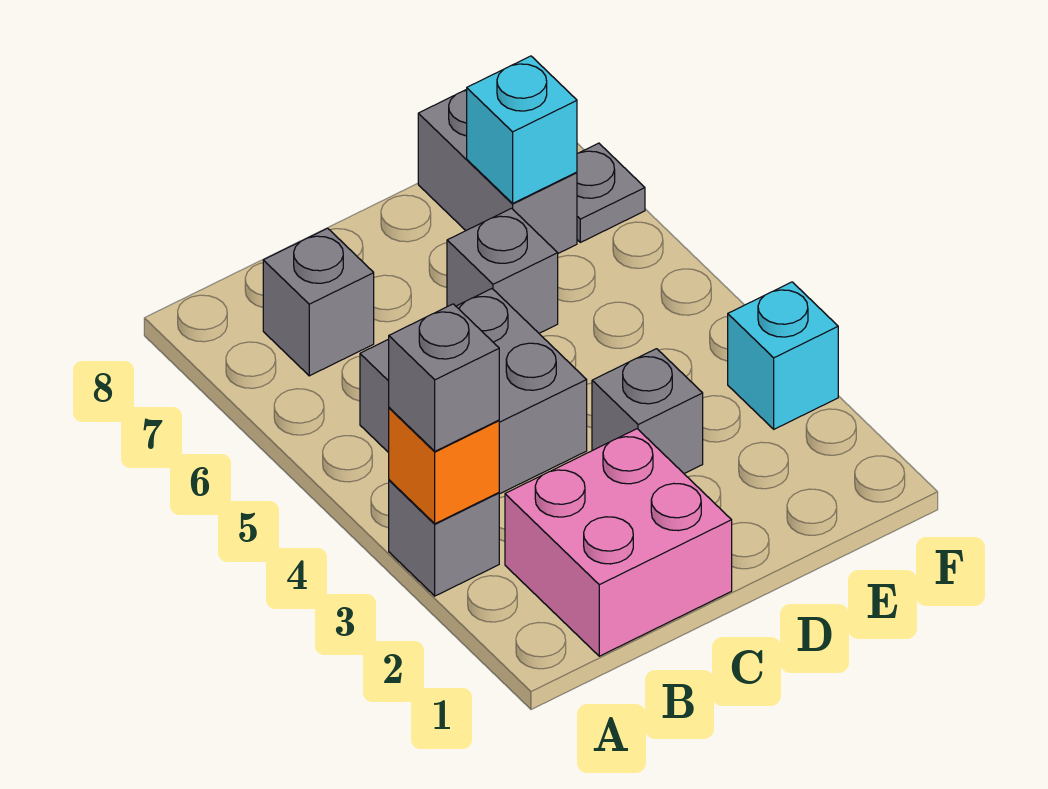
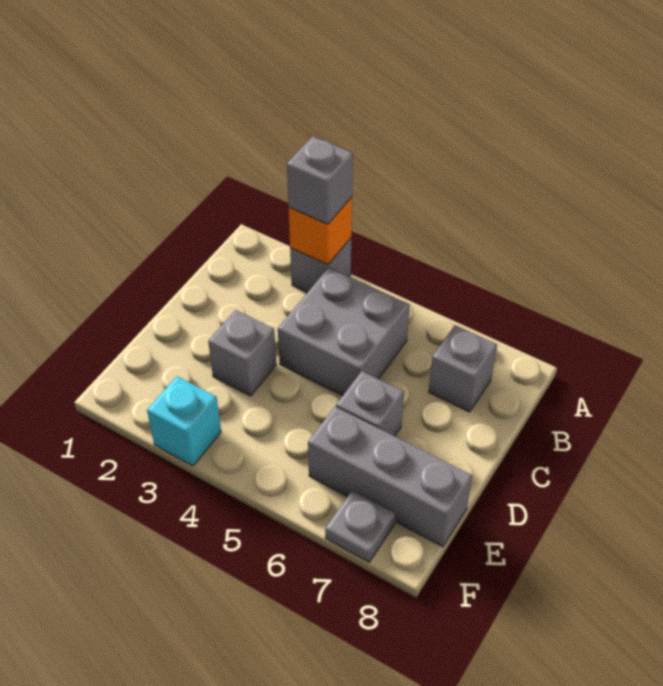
pink brick B1:C2 level 1 -> none
grey brick E7:E8 level 1 -> grey brick E6:E8 level 1
cyan brick E7 level 2 -> none

